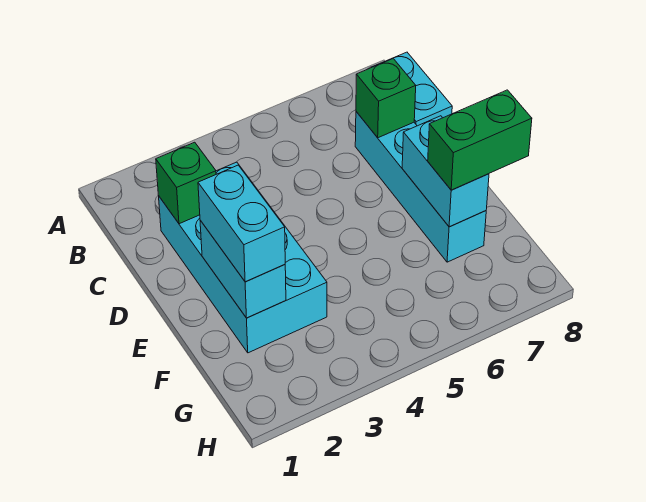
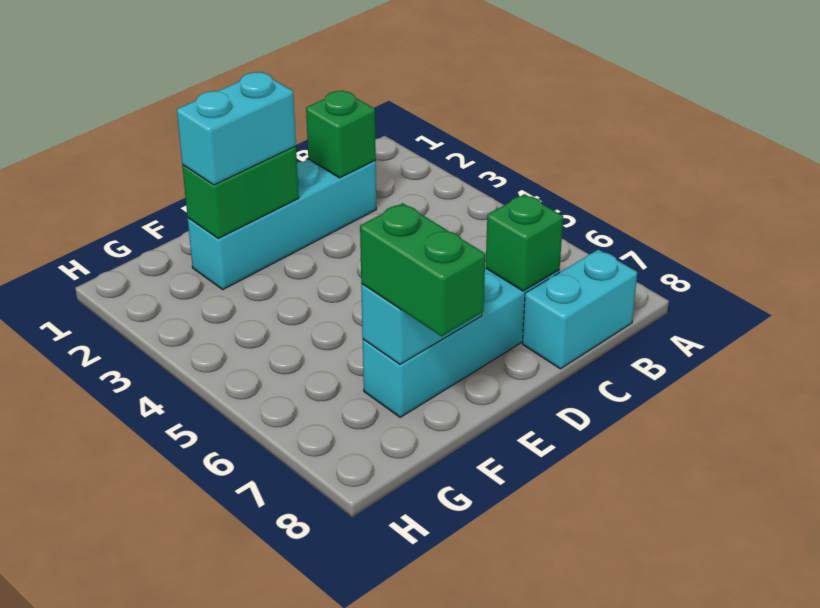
cyan brick C2:F3 level 1 -> cyan brick C2:F2 level 1
cyan brick E2:F2 level 2 -> green brick E2:F2 level 2

